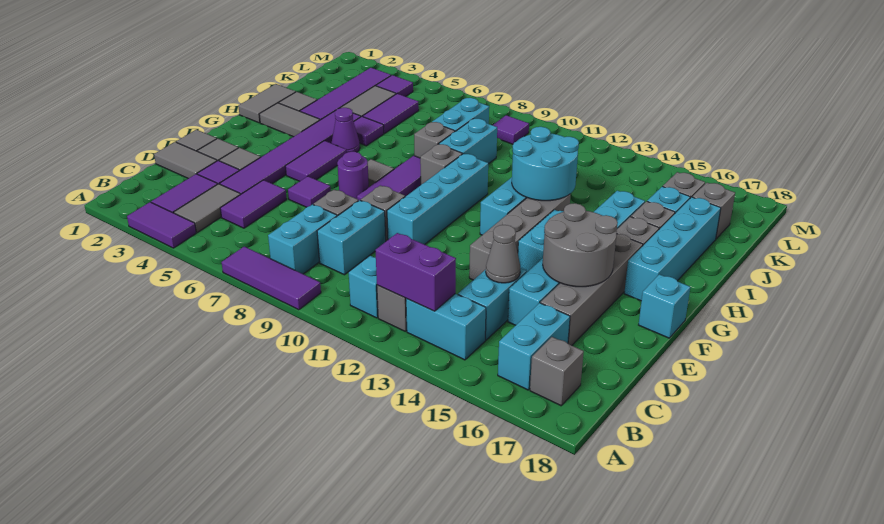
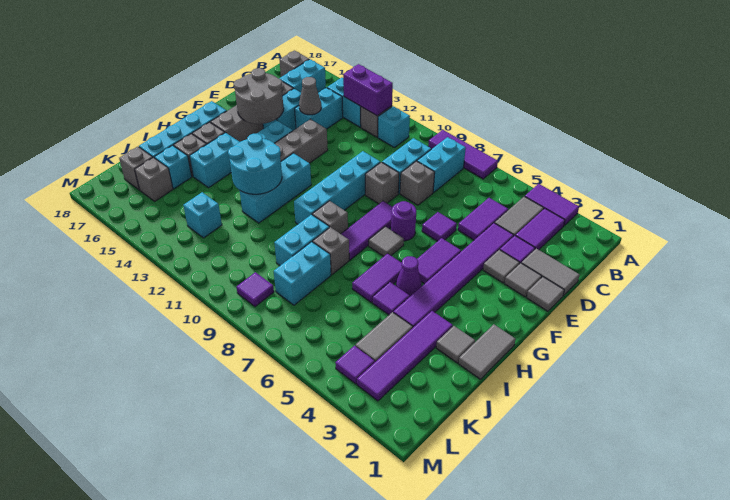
cyan brick F18 level 1 -> cyan brick K13 level 1
grey tile H2:H3 level 1 -> none
purple tile J5:K5 level 1 -> purple tile H6:I6 level 1

